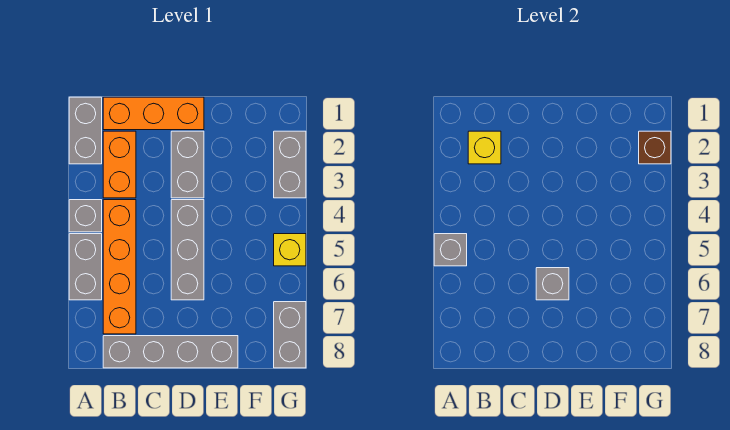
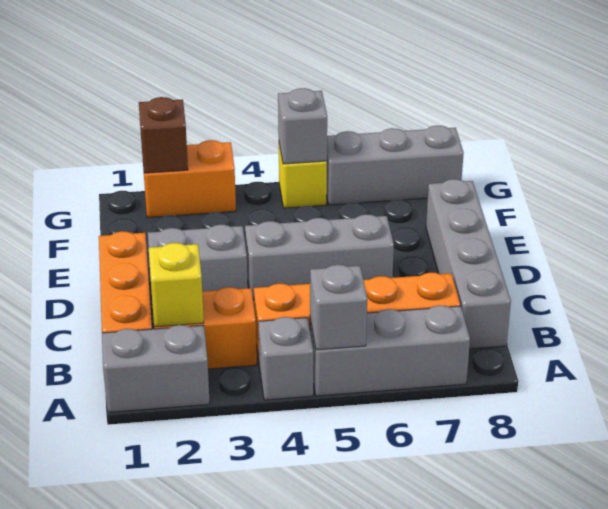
grey brick A5:A6 level 1 -> grey brick A5:A7 level 1
grey brick D6 level 2 -> grey brick G5 level 2
grey brick G2:G3 level 1 -> orange brick G2:G3 level 1
grey brick G7:G8 level 1 -> grey brick G6:G8 level 1

